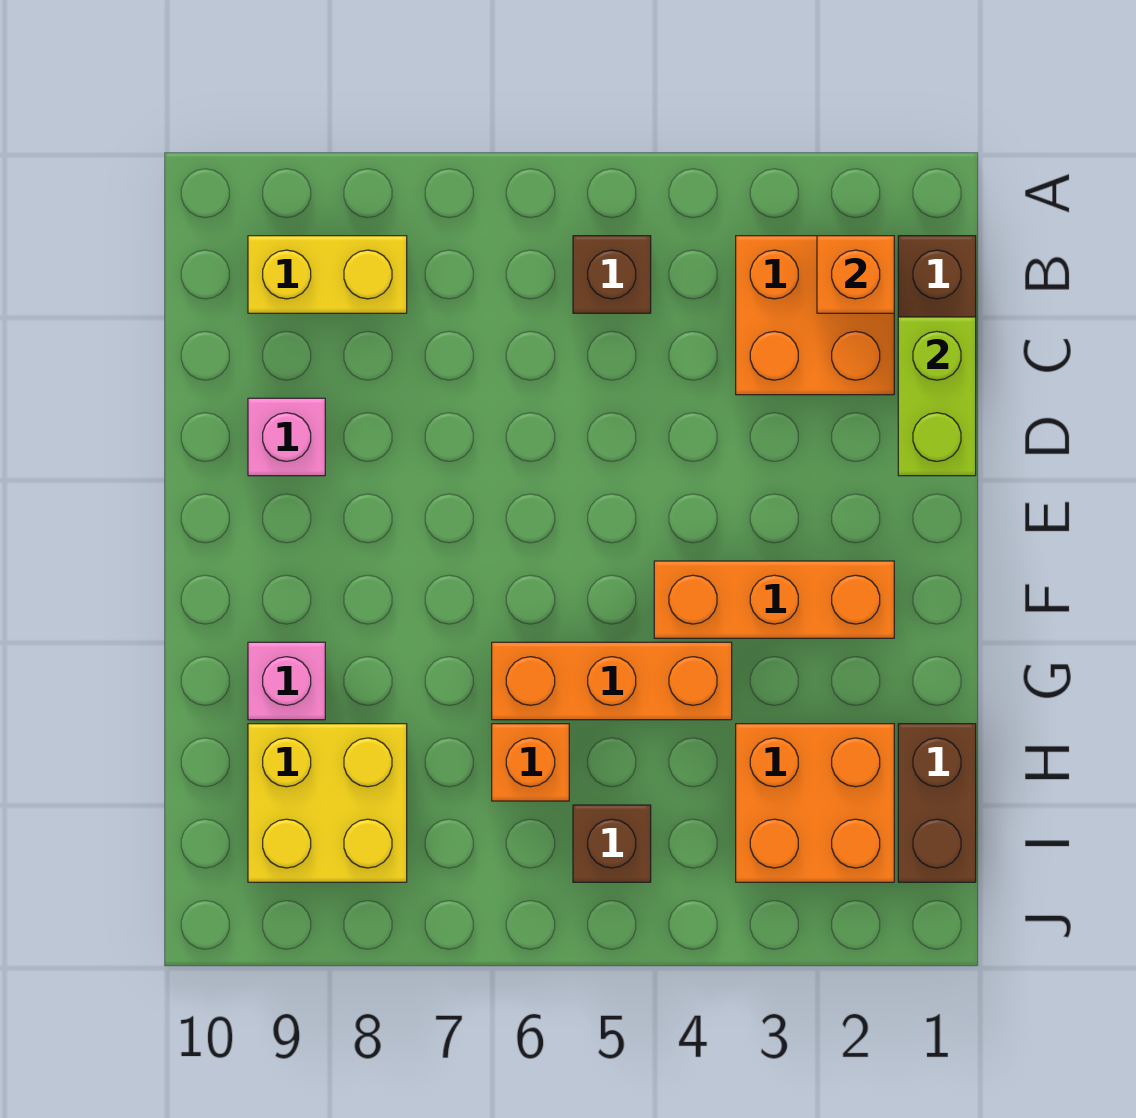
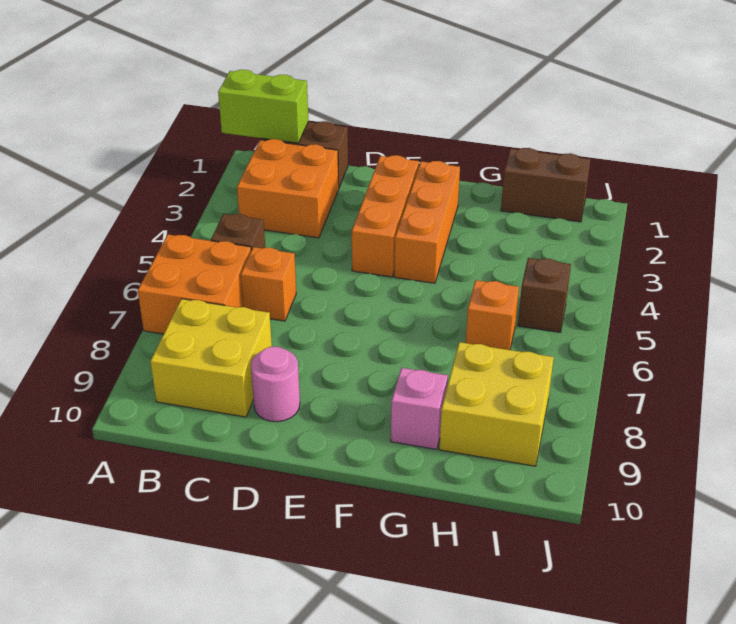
orange brick B2 level 2 -> orange brick C6 level 1
yellow brick B8:B9 level 1 -> yellow brick B8:C9 level 1
lime brick C1:D1 level 2 -> lime brick A1:B1 level 2
pink brick D9 level 1 -> pink round brick D9 level 1
orange brick G4:G6 level 1 -> orange brick E2:E4 level 1
orange brick H2:I3 level 1 -> orange brick A6:B7 level 1

